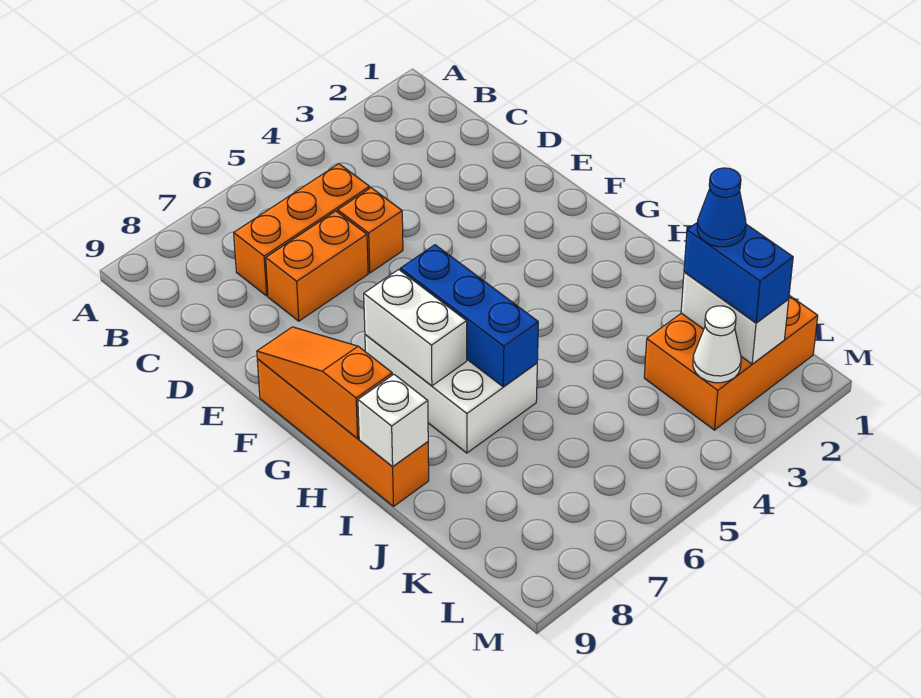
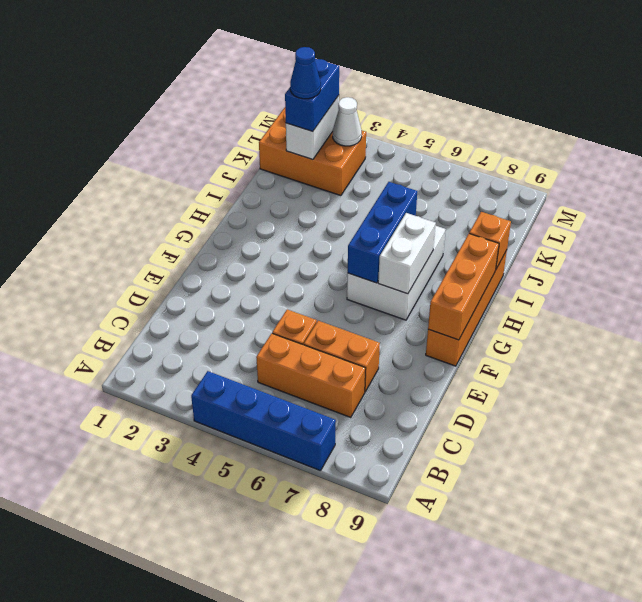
none -> blue brick A4:A7 level 1
orange slope F9:H9 level 2 top H -> orange brick F9:H9 level 2
white brick I9 level 2 -> orange brick I9 level 2

